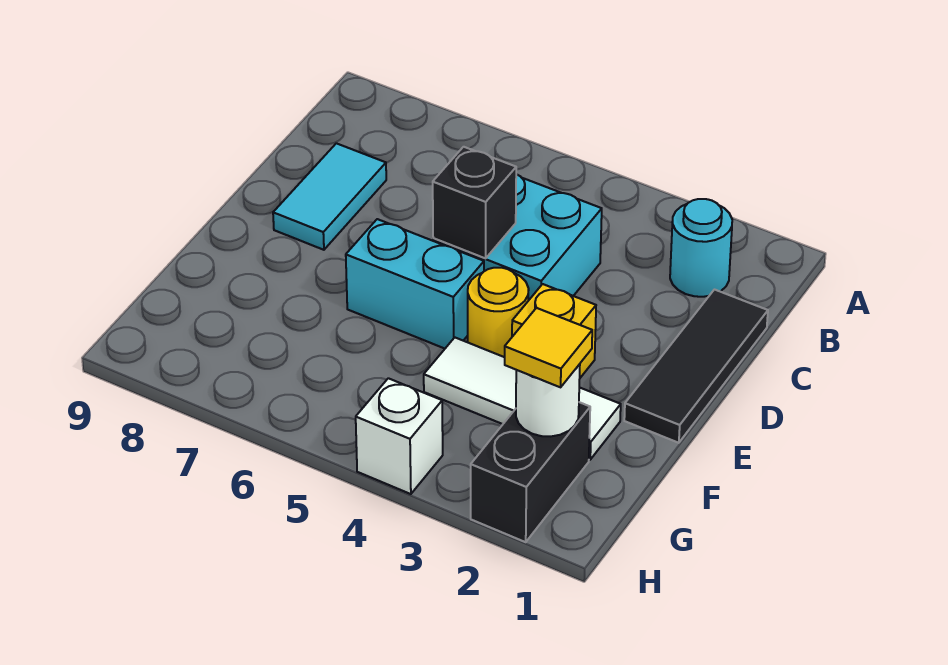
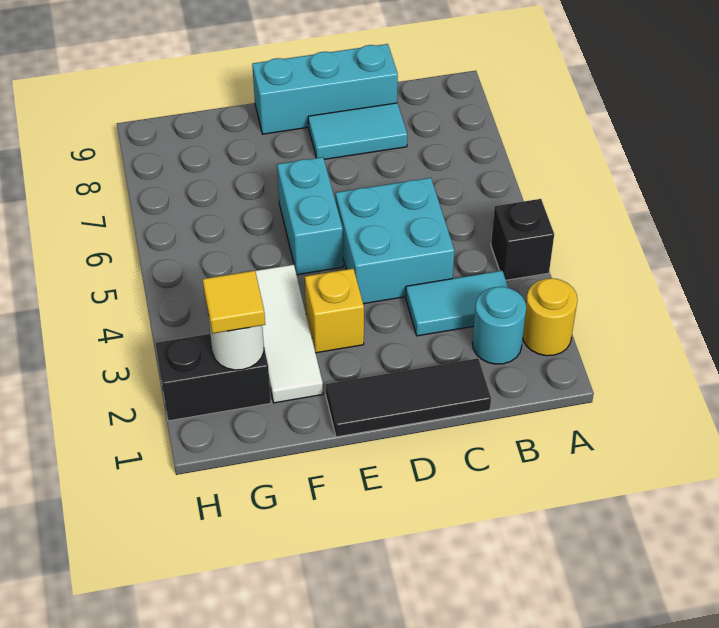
none -> cyan tile B3:C3 level 1
none -> cyan brick C9:E9 level 1
black brick D5 level 2 -> black brick A4 level 1
yellow round brick E4 level 1 -> yellow round brick A2 level 1
white brick H4 level 1 -> none

